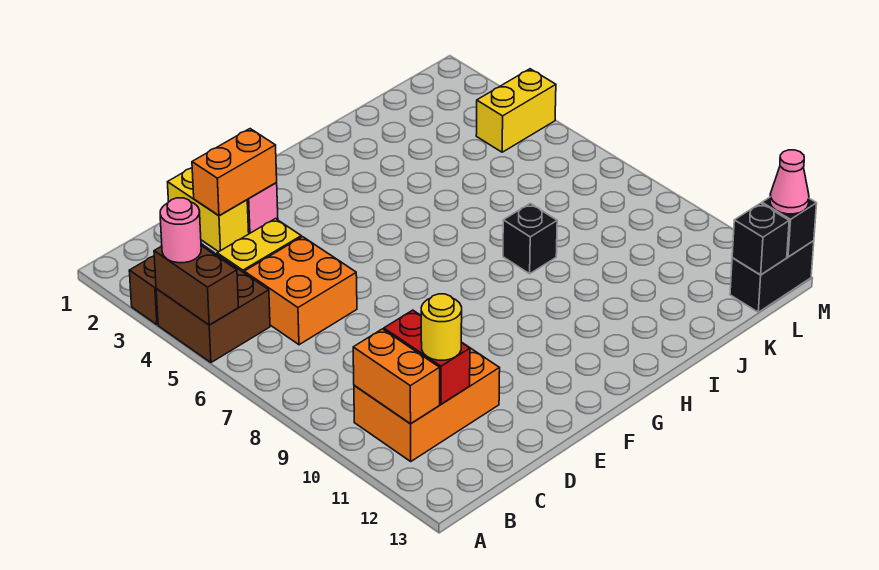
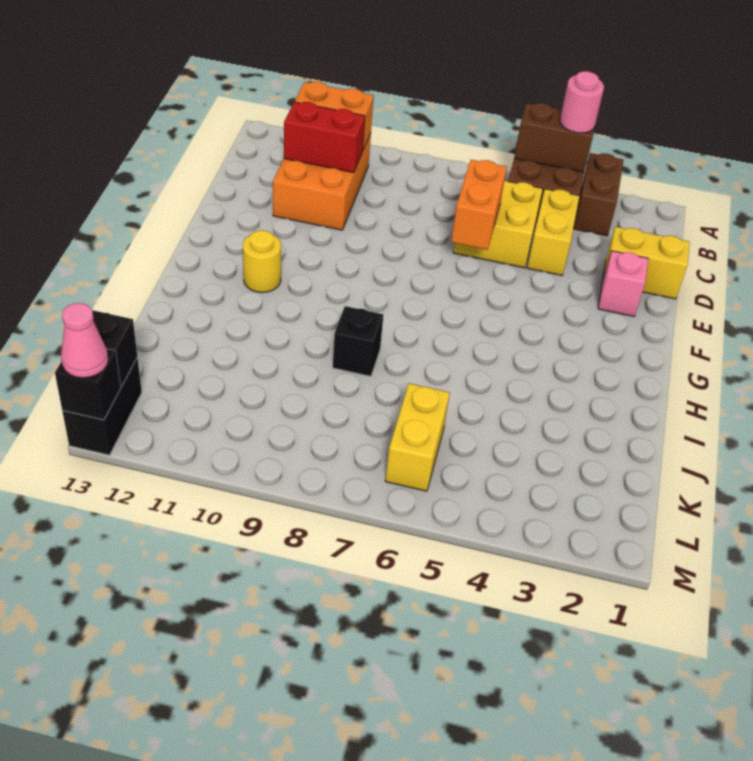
orange brick C5:D6 level 1 -> yellow brick C5:D6 level 1
yellow round brick C11 level 3 -> yellow round brick G11 level 1
orange brick D2:E2 level 2 -> orange brick D6:E6 level 2
yellow brick L4:M4 level 1 -> yellow brick K6:L6 level 1

